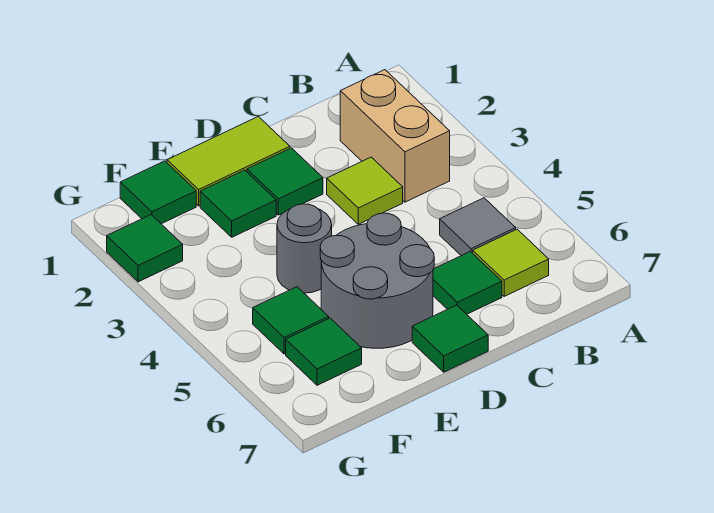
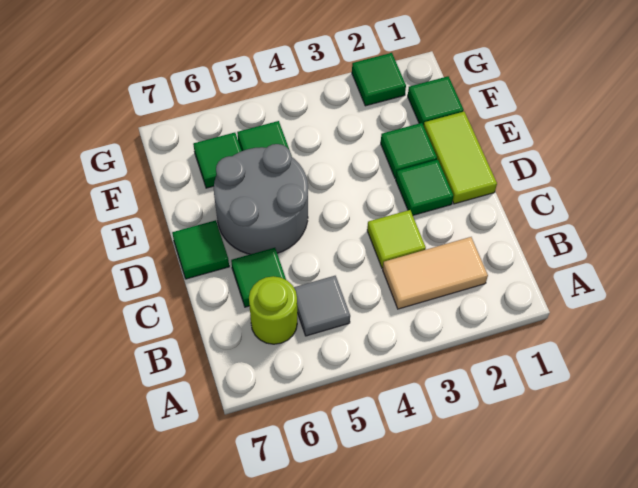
tan brick B2:B3 level 1 -> tan tile B2:B3 level 1
lime tile B6 level 1 -> lime round brick B6 level 1
grey round brick E4 level 1 -> none

